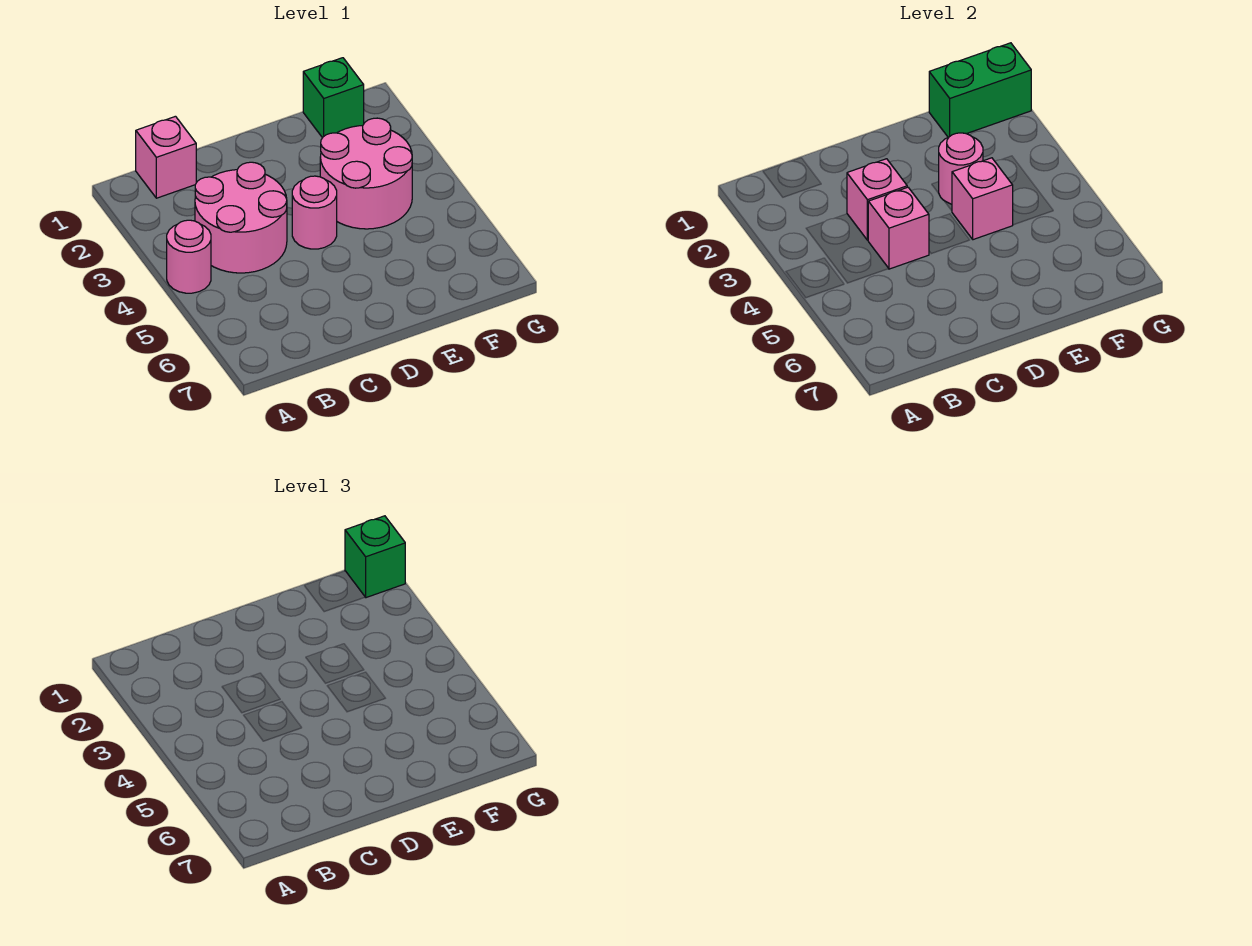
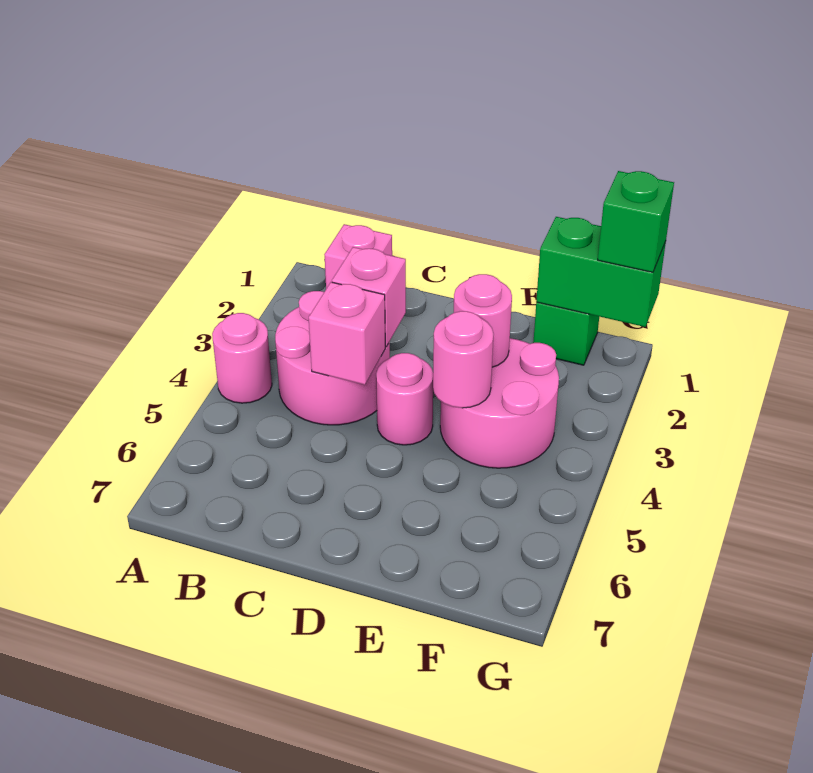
pink brick E4 level 2 -> pink round brick E4 level 2

